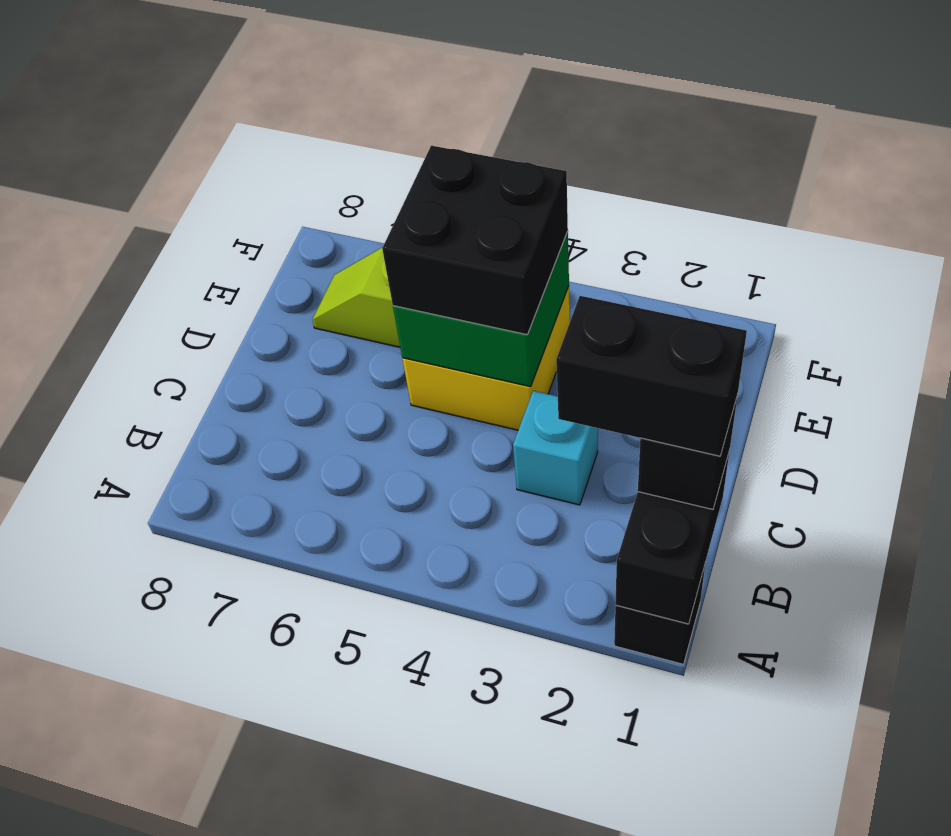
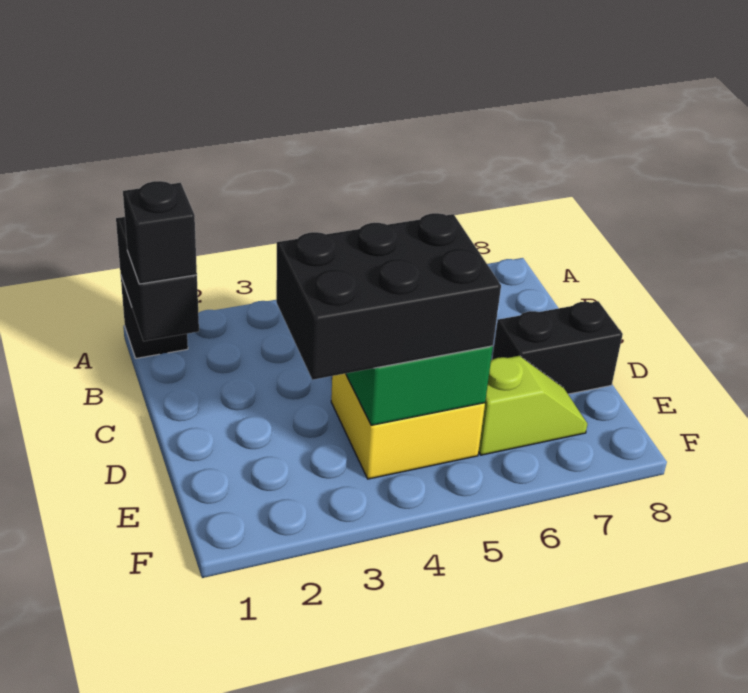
black brick B1:B2 level 4 -> black brick D7:D8 level 1
cyan brick C3 level 1 -> none
black brick D4:E5 level 3 -> black brick D3:E5 level 3

